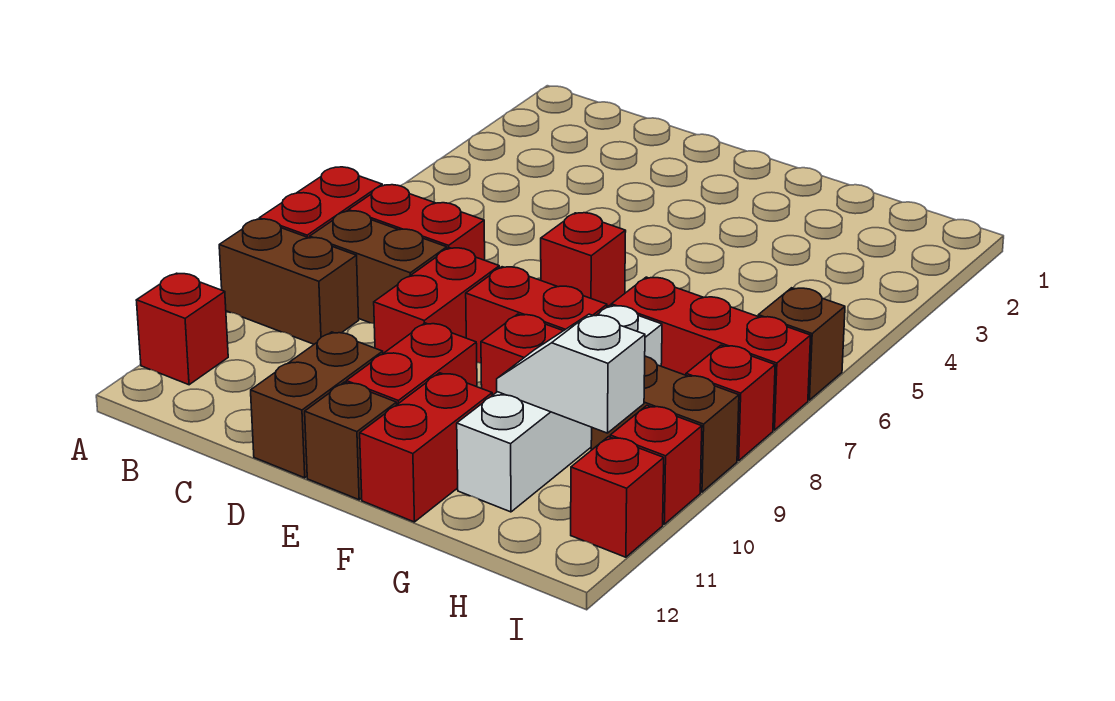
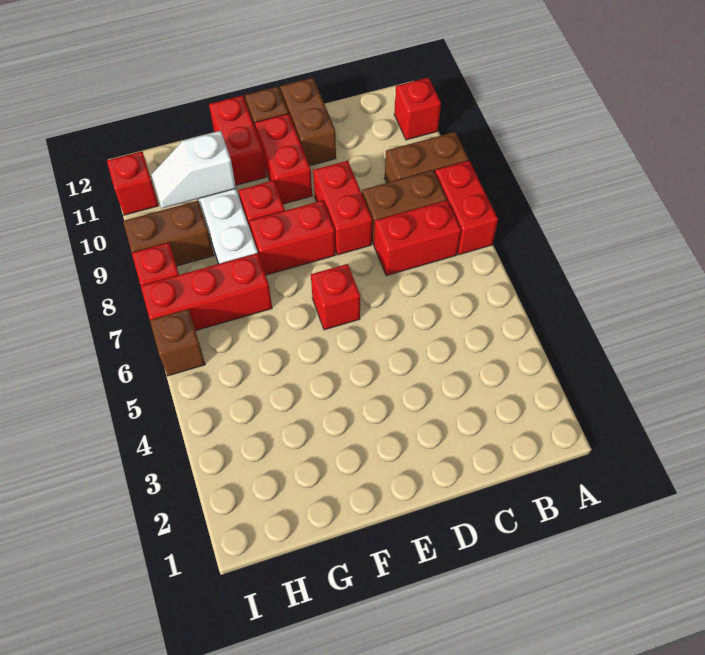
white slope G10:H10 level 2 top H -> white slope G10:H10 level 2 top G
red brick I10 level 1 -> none

